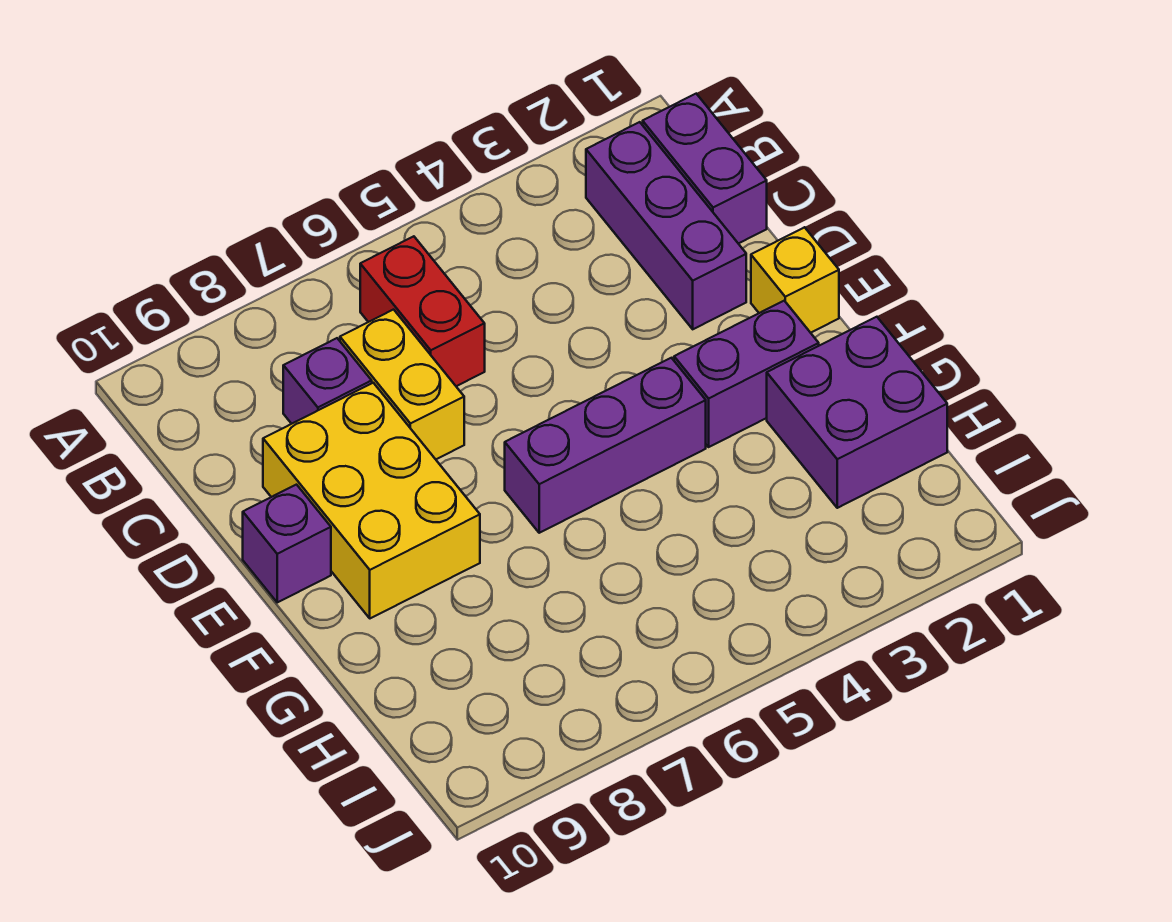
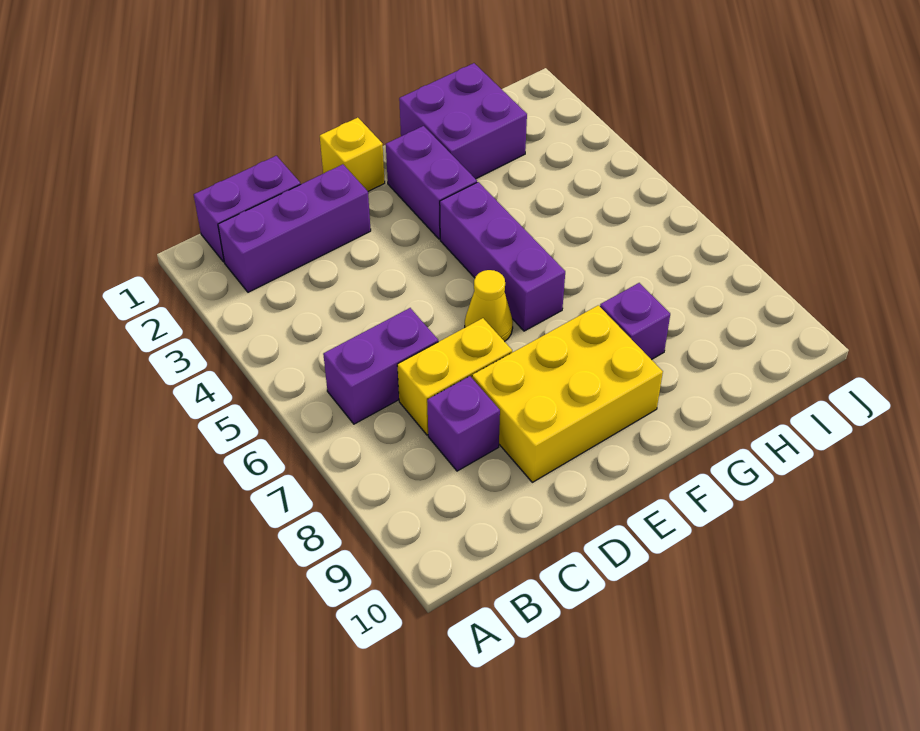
red brick B6:C6 level 1 -> purple brick B6:C6 level 1
none -> yellow cone E6 level 1
purple brick E10 level 1 -> purple brick G8 level 1

